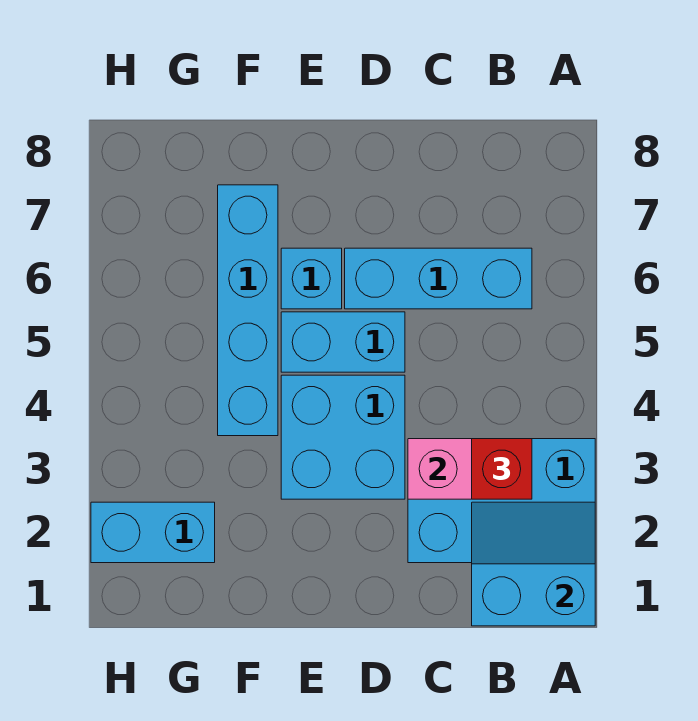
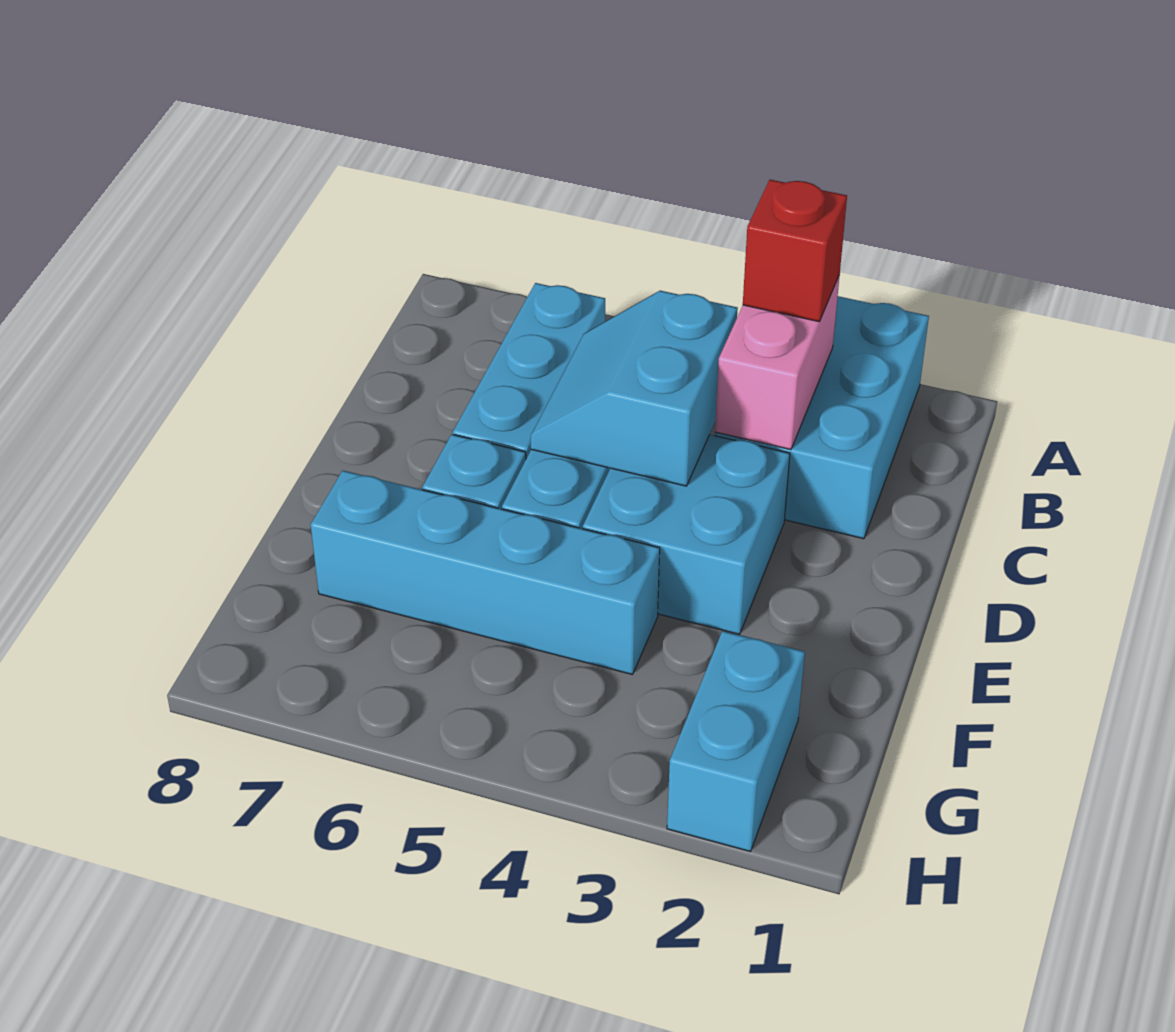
cyan slope A1:B2 level 2 top 1 -> cyan slope C4:D5 level 2 top 4

